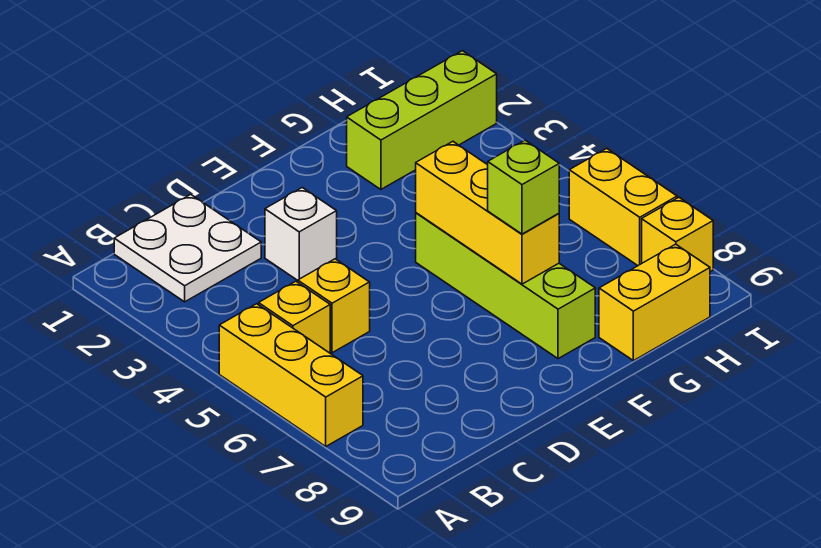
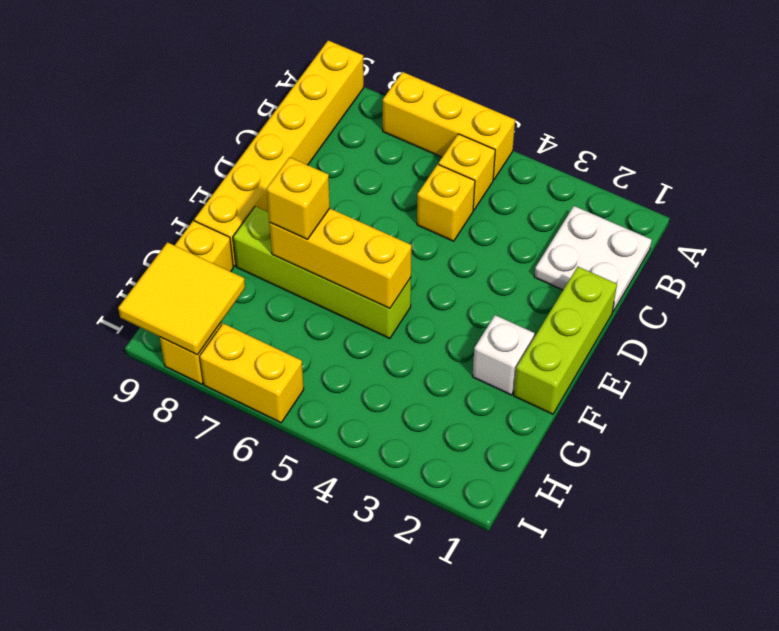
none -> yellow brick A9:F9 level 1
white brick D3 level 1 -> white brick F2 level 1
lime brick F7 level 3 -> yellow brick F7 level 3
lime brick G2:I2 level 1 -> lime brick D1:F1 level 1
none -> yellow tile H8:I9 level 2

